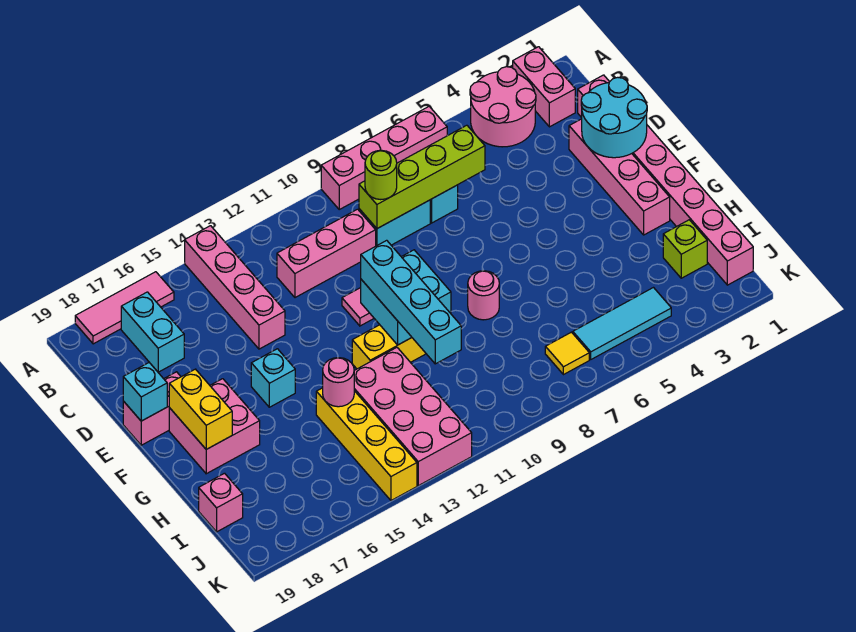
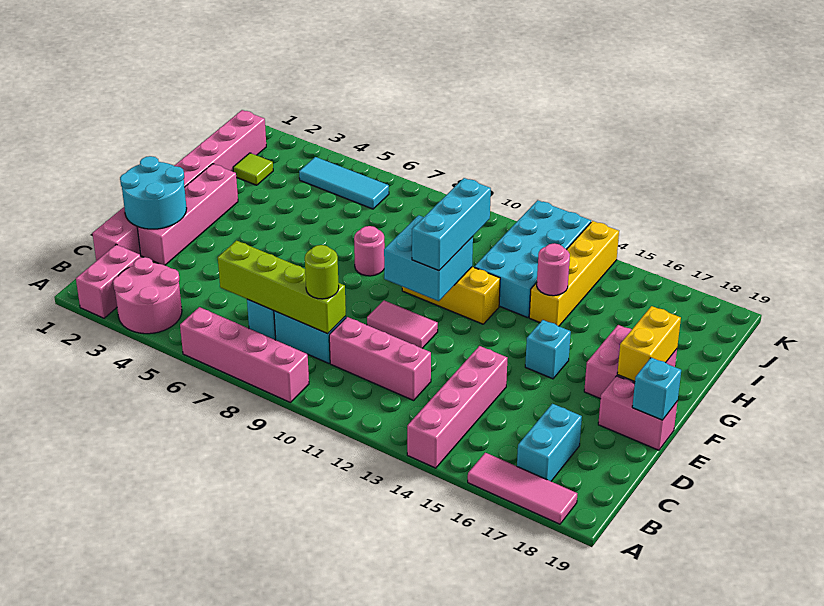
cyan brick F11:I11 level 3 -> cyan brick F11:H11 level 3
pink brick H12:K13 level 1 -> cyan brick H12:K13 level 1
lime brick I2 level 1 -> lime tile I2 level 1
pink brick I19 level 1 -> none
yellow tile J7 level 1 -> none

